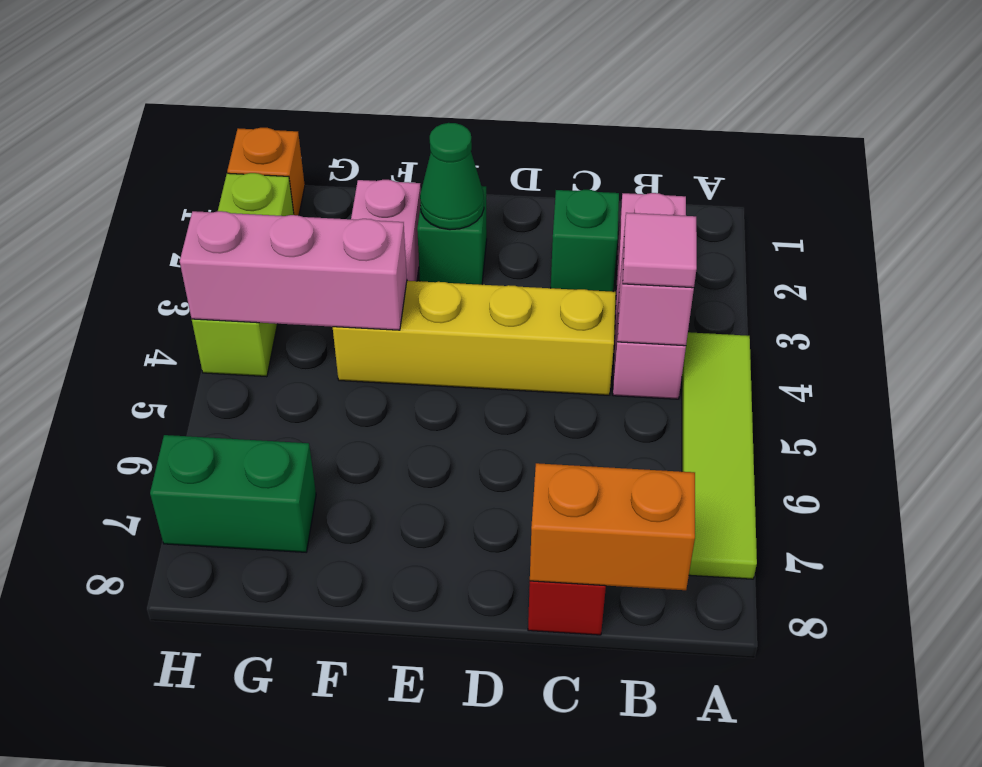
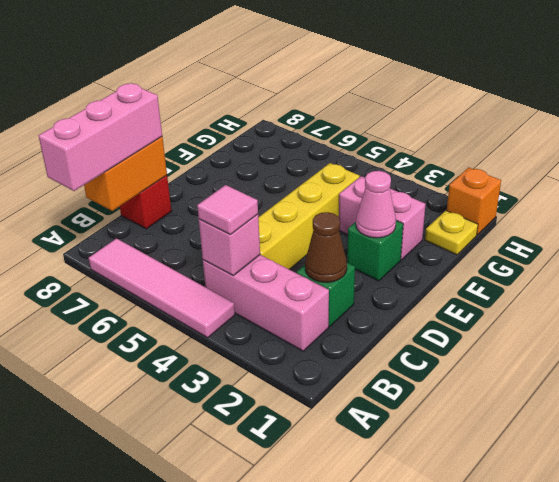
lime tile A4:A7 level 1 -> pink tile A4:A7 level 1
none -> brown cone C2 level 2
green cone E2 level 2 -> pink cone E2 level 2
pink brick F4:H4 level 2 -> pink brick A8:C8 level 3
none -> yellow plate G1 level 1
green brick G7:H7 level 1 -> none
lime brick H2:H4 level 1 -> none

